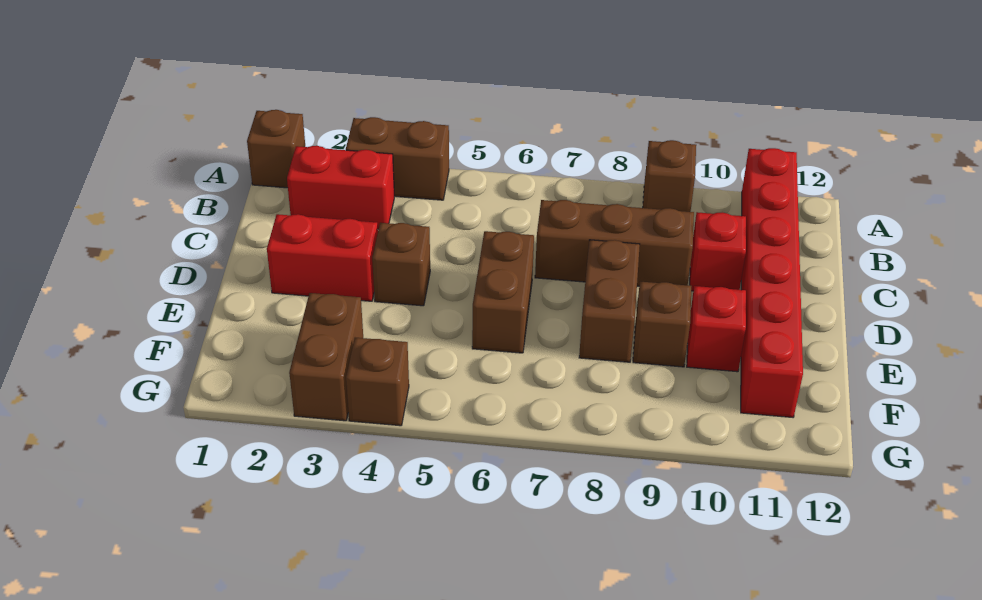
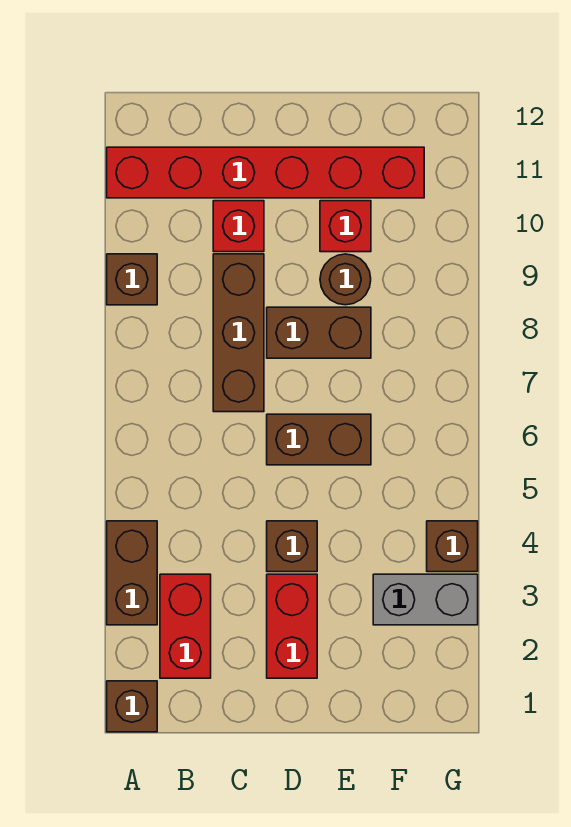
brown brick E9 level 1 -> brown round brick E9 level 1
brown brick F3:G3 level 1 -> grey brick F3:G3 level 1

